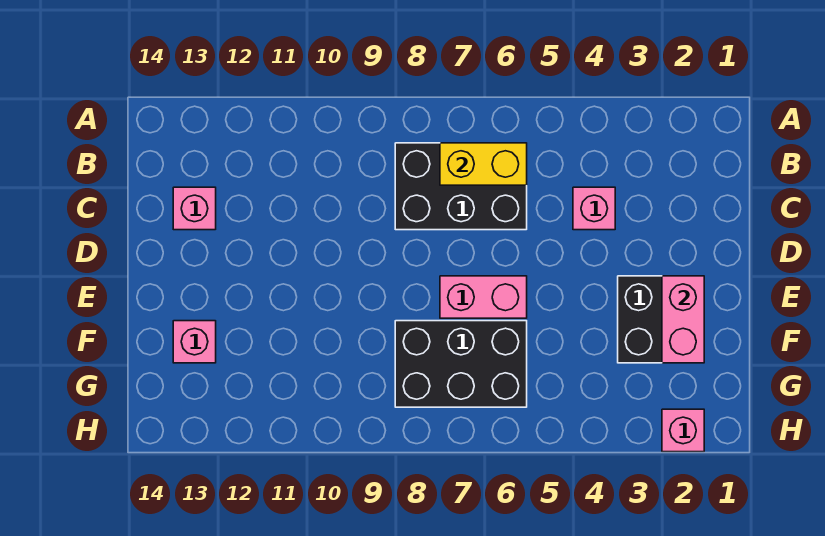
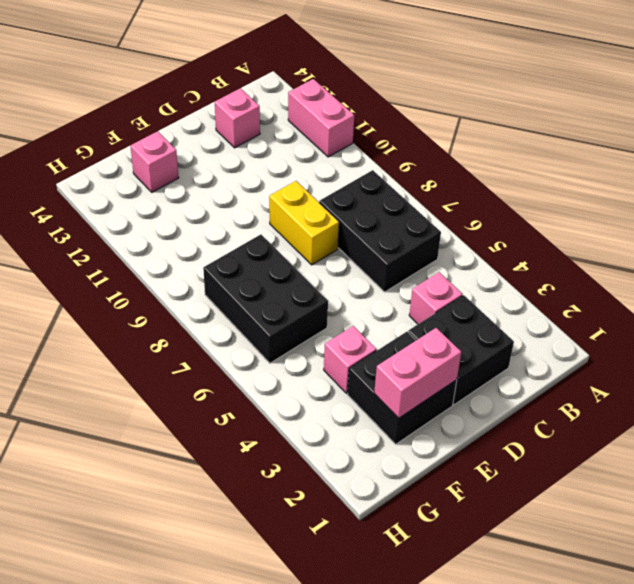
yellow brick B6:B7 level 2 -> yellow brick D8:D9 level 1
none -> black brick C2:D3 level 1
pink brick E6:E7 level 1 -> pink brick A11:A12 level 1
pink brick H2 level 1 -> pink brick F4 level 1

